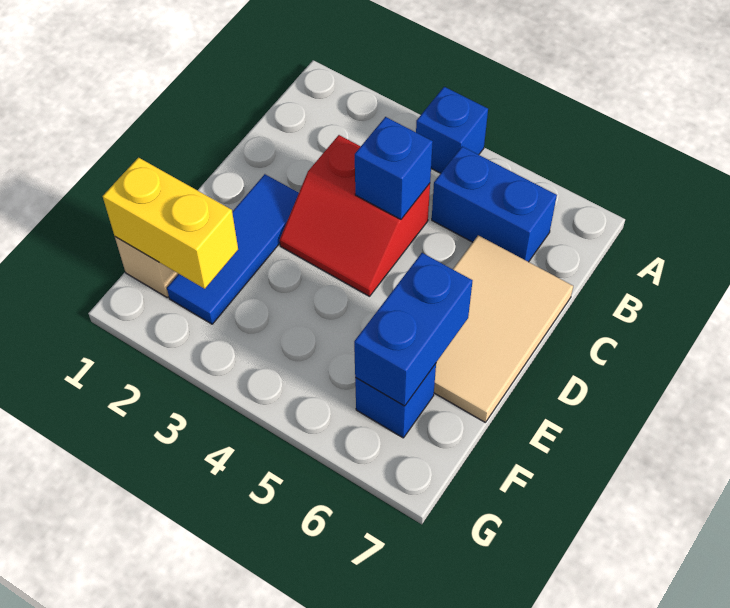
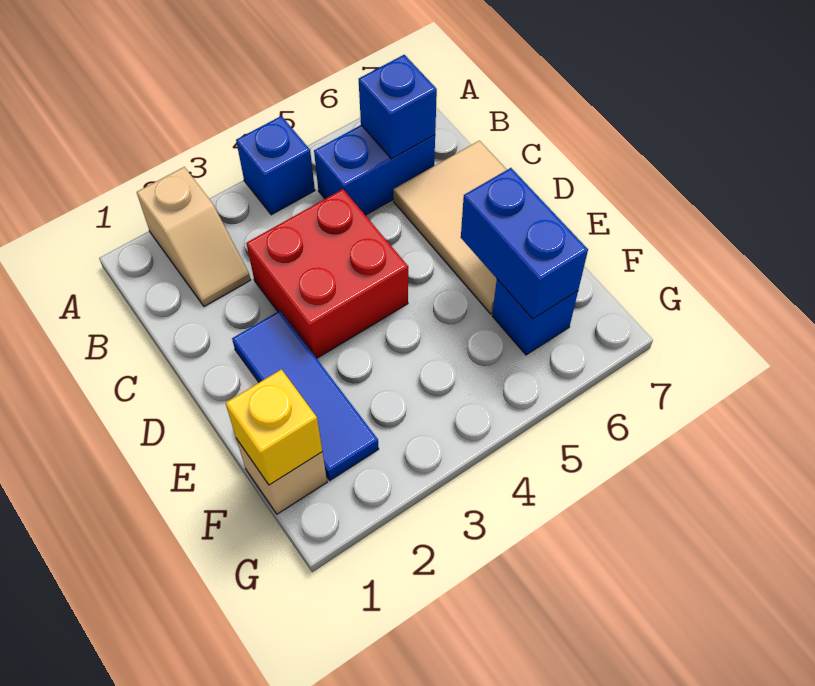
none -> tan slope A2:B2 level 1 top A
red slope C3:D4 level 1 top C -> red brick C3:D4 level 1
blue brick C4 level 2 -> blue brick B6 level 2
yellow brick F1:F2 level 2 -> yellow brick F1 level 2

